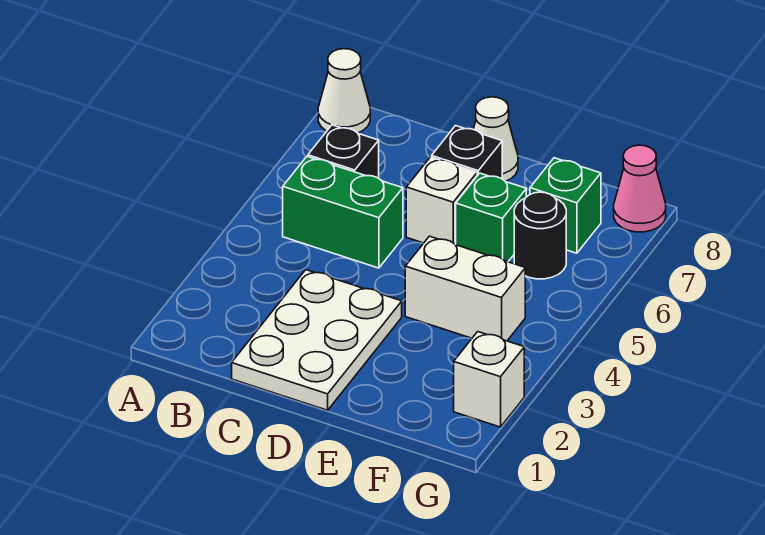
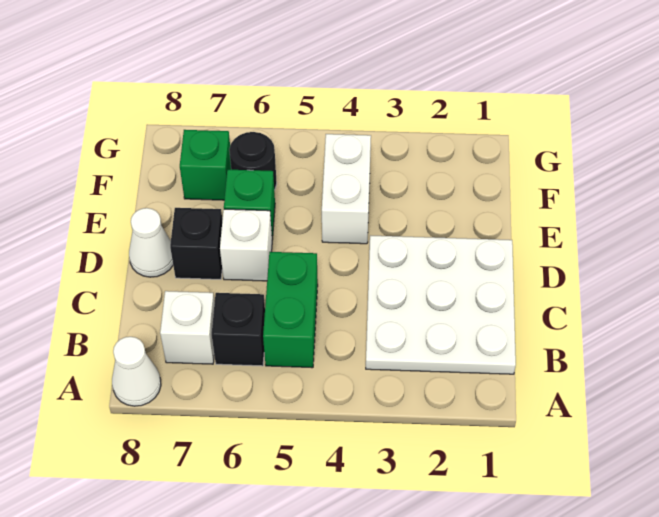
white plate C1:D3 level 1 -> white plate B1:D3 level 1
white brick G2 level 1 -> white brick B7 level 1
pink cone G8 level 1 -> none

